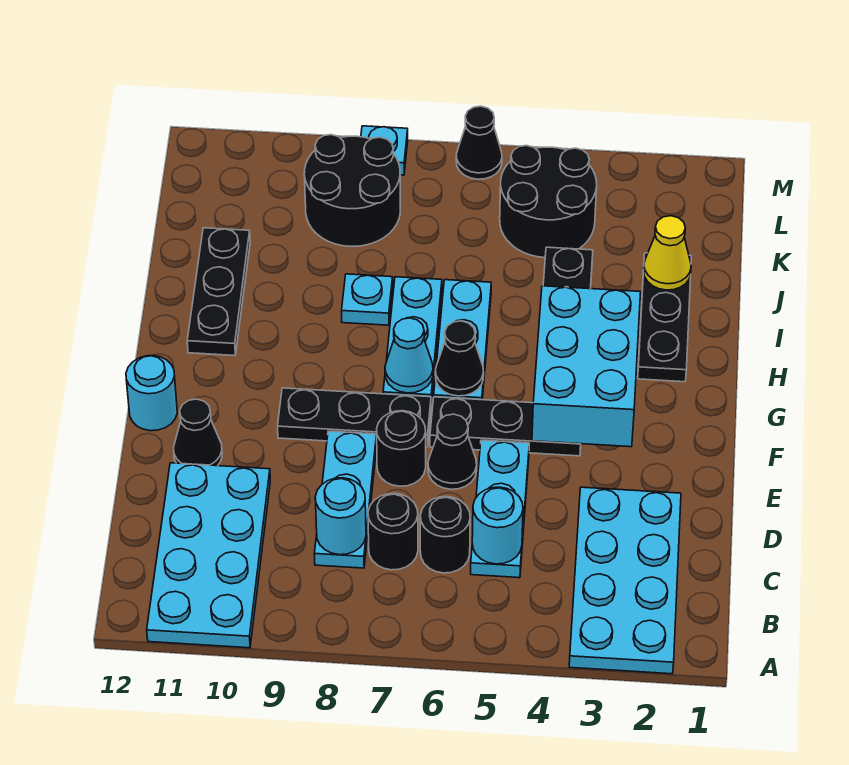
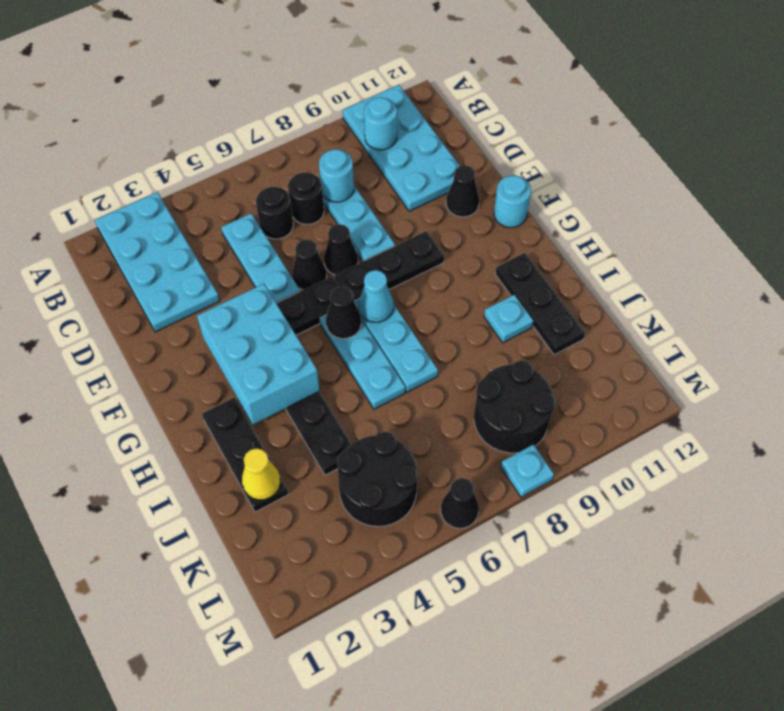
cyan round brick C5 level 2 -> cyan round brick B10 level 2
black round brick E7 level 1 -> black cone E7 level 1
cyan plate I8 level 1 -> cyan plate I10 level 1

